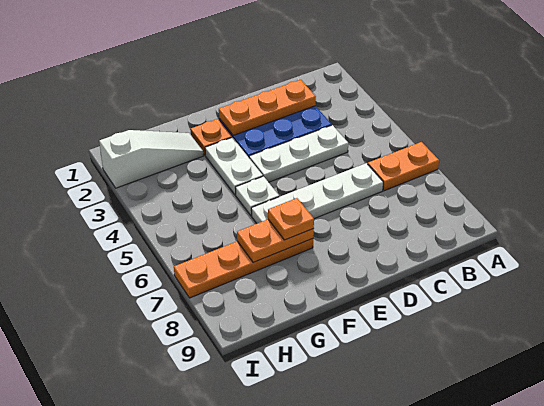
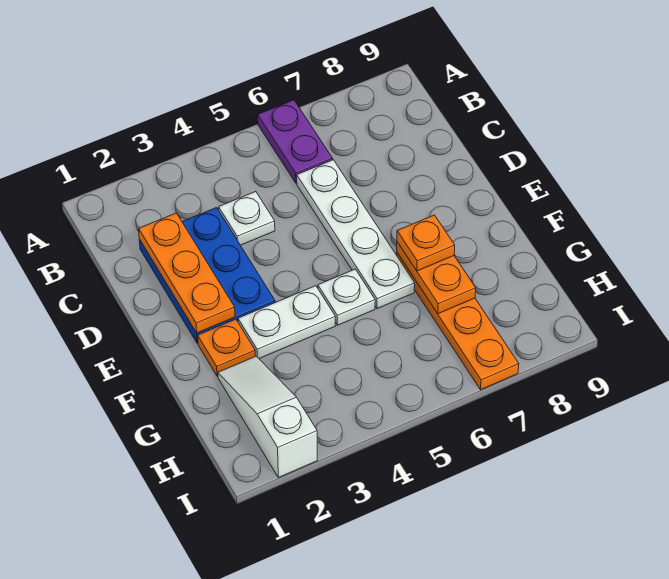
orange plate A6:B6 level 1 -> purple plate A6:B6 level 1
white plate C4:E4 level 1 -> white plate C4 level 1

